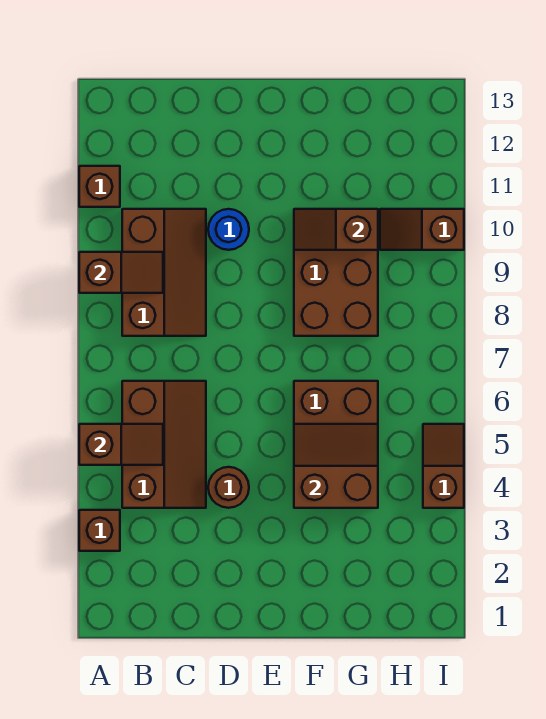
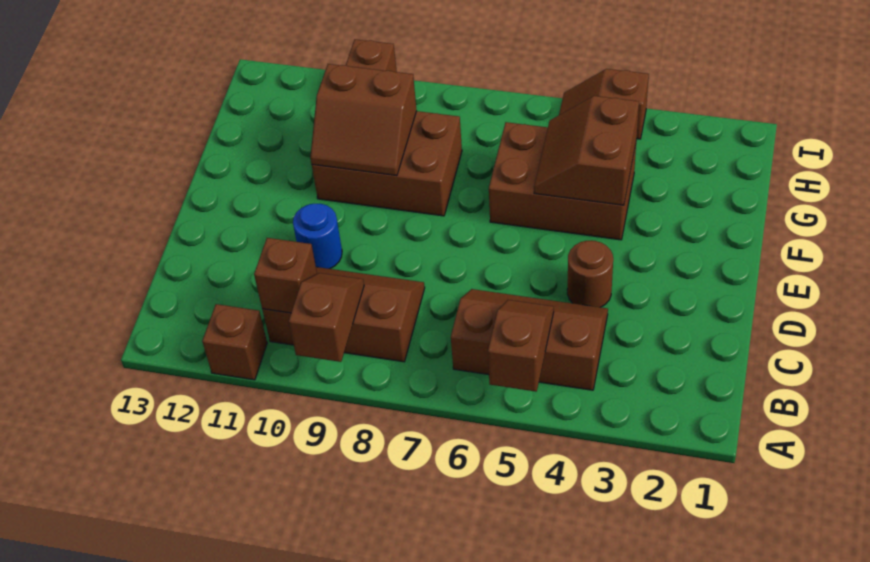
brown brick A3 level 1 -> brown brick B10 level 2
brown slope F10:G10 level 2 top G -> brown slope F9:G10 level 2 top G

